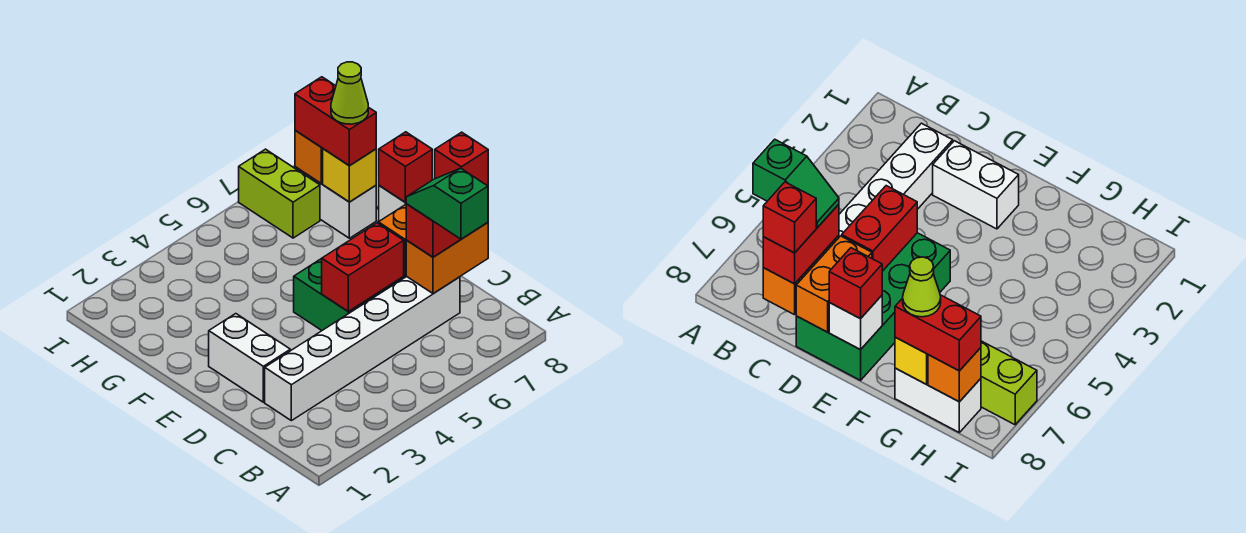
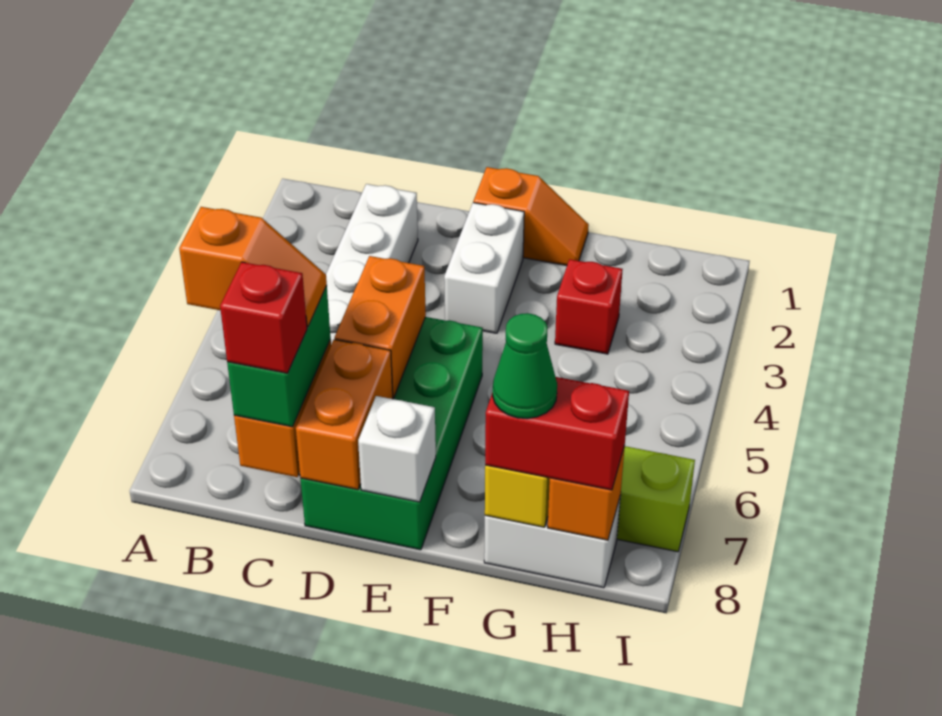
green slope B7:C7 level 4 top B -> orange slope B7:C7 level 4 top B
red brick C7:C8 level 3 -> green brick C7:C8 level 3
white brick D2:E2 level 1 -> white brick E2:E3 level 1
red brick D5:D6 level 2 -> orange brick D5:D6 level 2
none -> orange slope E1:F1 level 1 top E
red brick E8 level 3 -> red brick G3 level 1
lime cone G8 level 4 -> green cone G8 level 4

